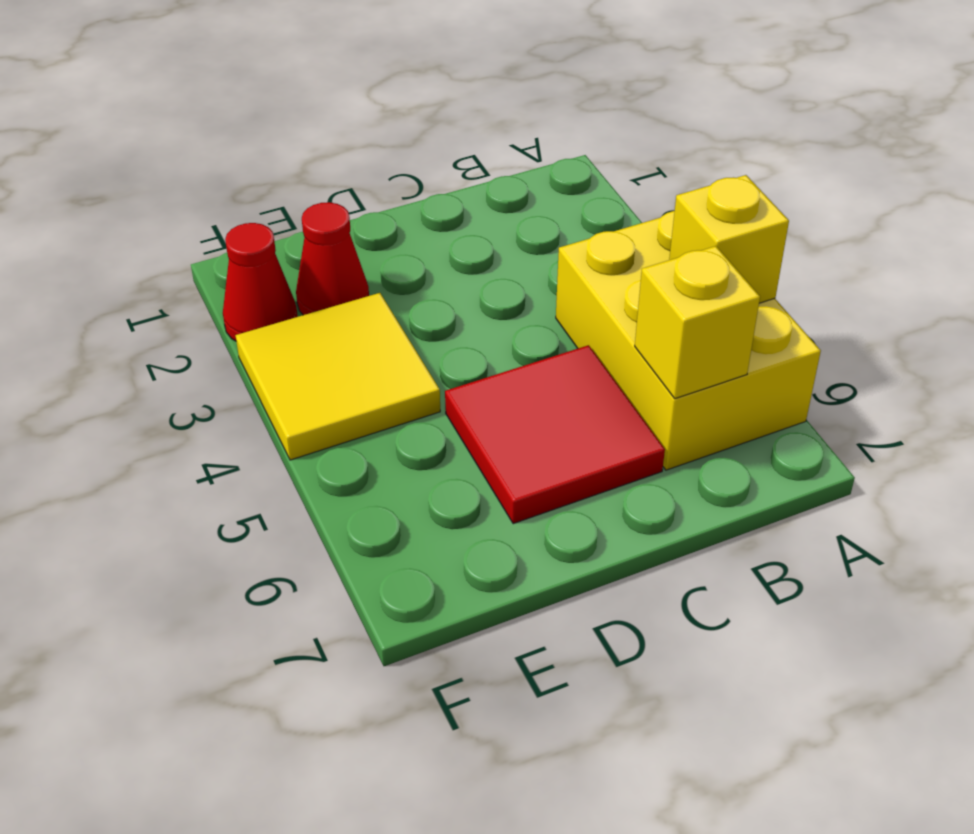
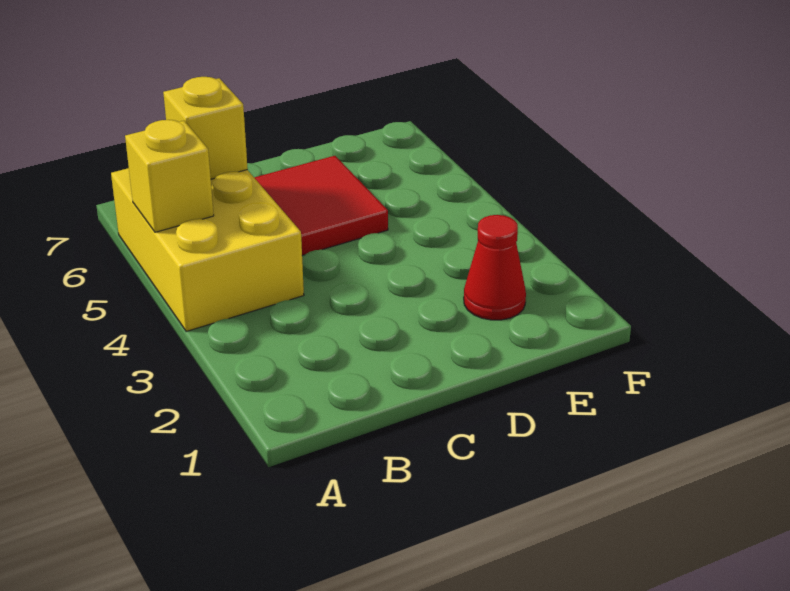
yellow tile E3:F4 level 1 -> none
red cone F2 level 1 -> none

